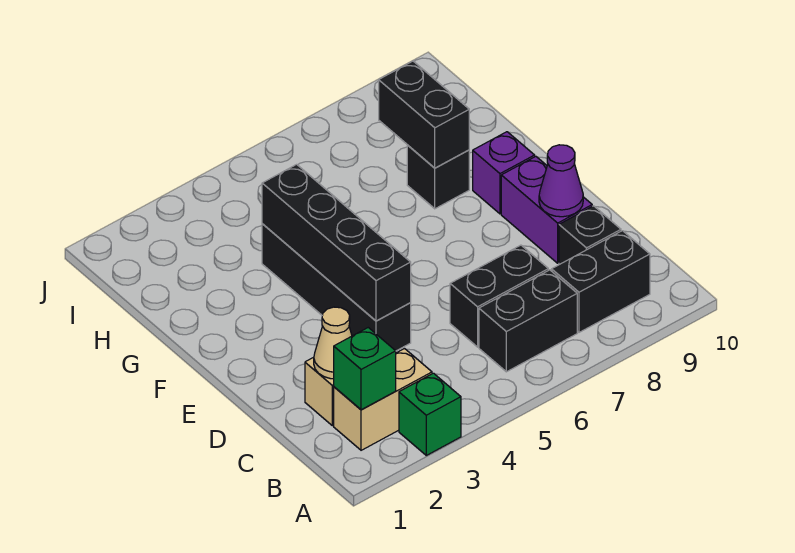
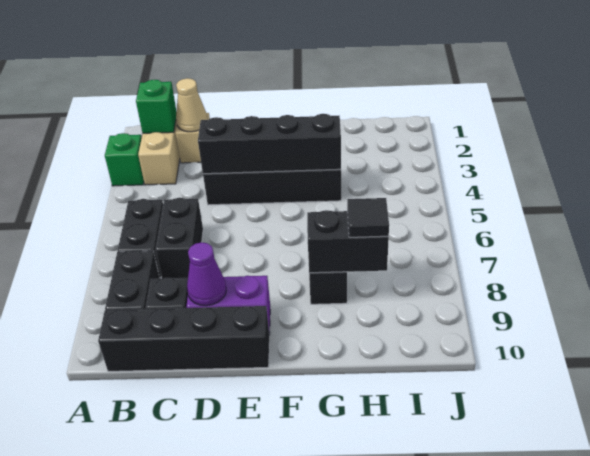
none -> black brick B10:E10 level 1
purple brick F9 level 1 -> none
none -> black tile H8 level 3

